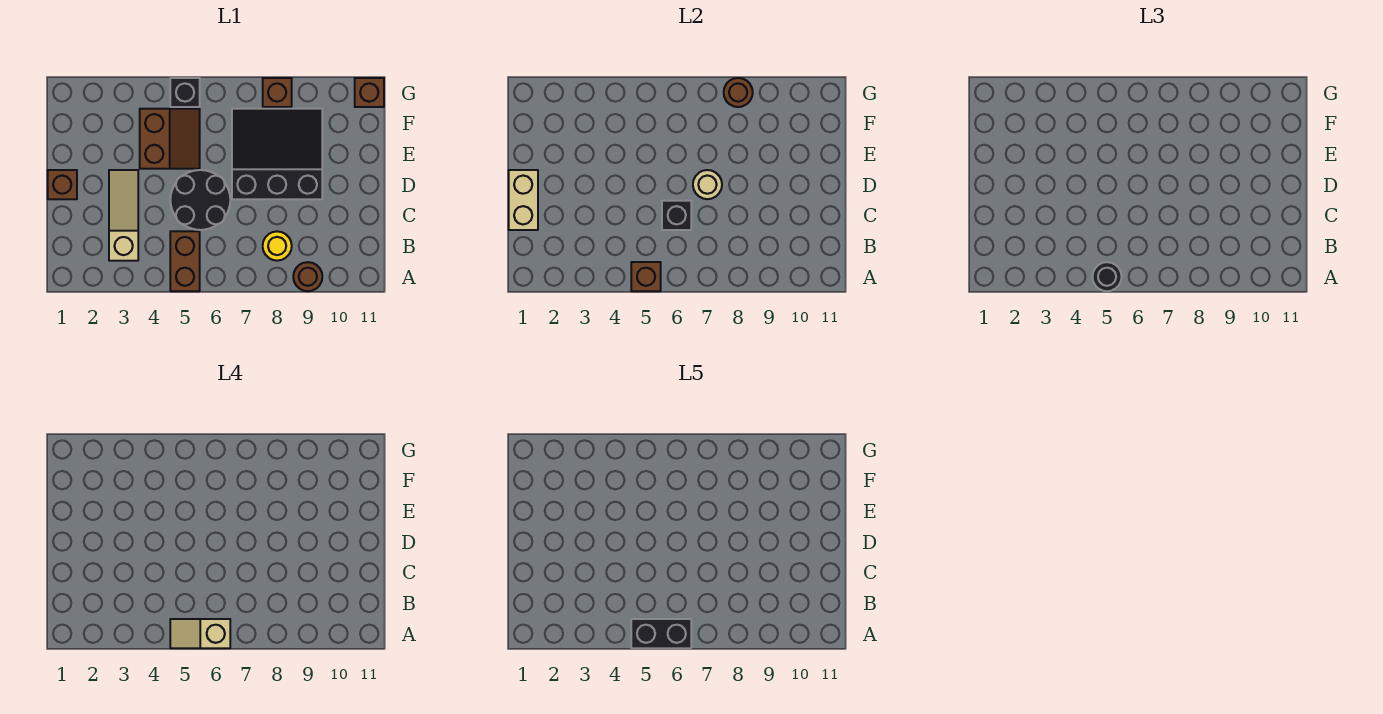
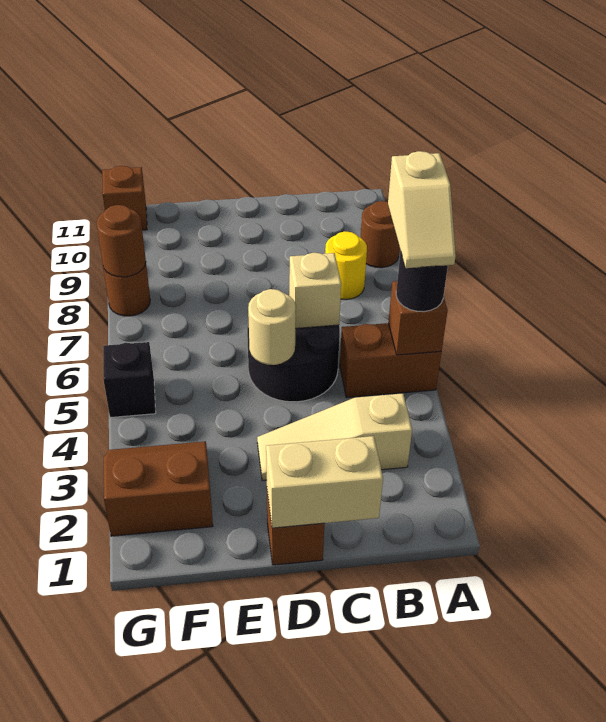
black brick A5:A6 level 5 -> none
black brick C6 level 2 -> tan brick C6 level 2
black slope D7:F9 level 1 top D -> none
tan round brick D7 level 2 -> tan round brick D5 level 2
brown slope E4:F5 level 1 top 4 -> brown slope F2:G3 level 1 top 2
brown brick G8 level 1 -> brown round brick G8 level 1

